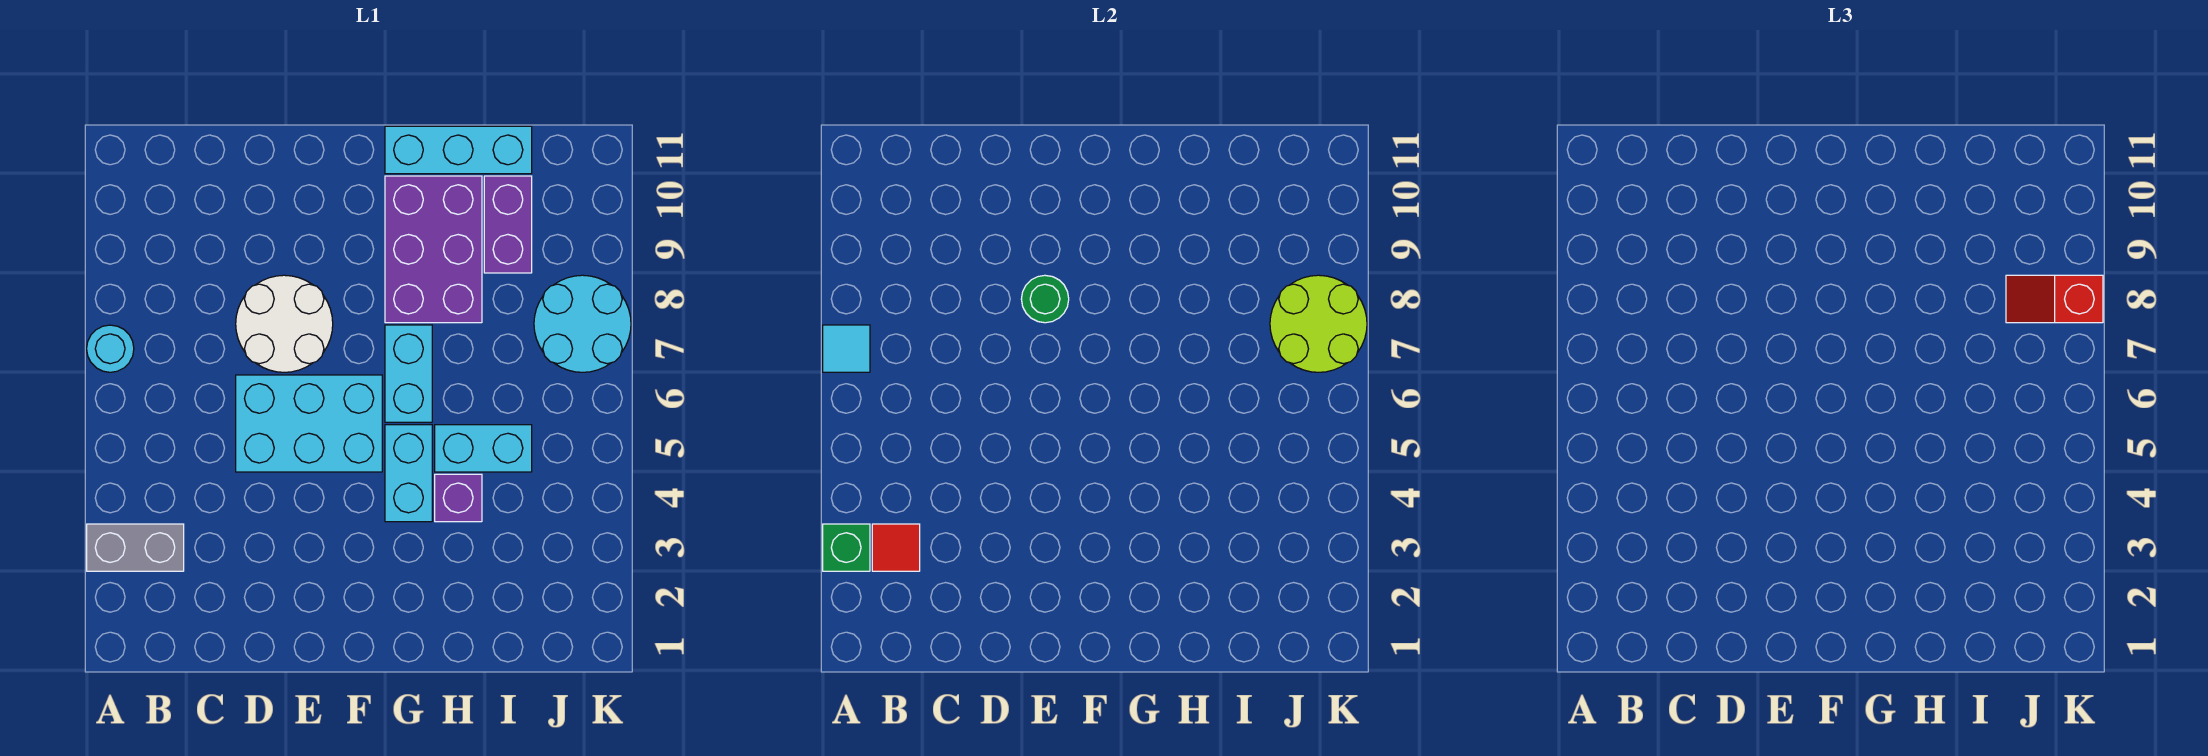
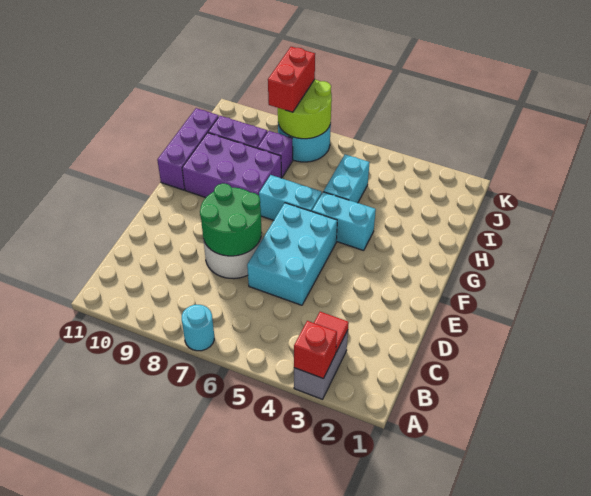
green brick A3 level 2 -> red brick A3 level 2
cyan tile A7 level 2 -> none
green round brick E8 level 2 -> green round brick D7:E8 level 2
cyan brick G11:I11 level 1 -> purple brick G11:I11 level 1
purple brick H4 level 1 -> purple brick I8 level 1
red slope J8:K8 level 3 top K -> red brick J8:K8 level 3

